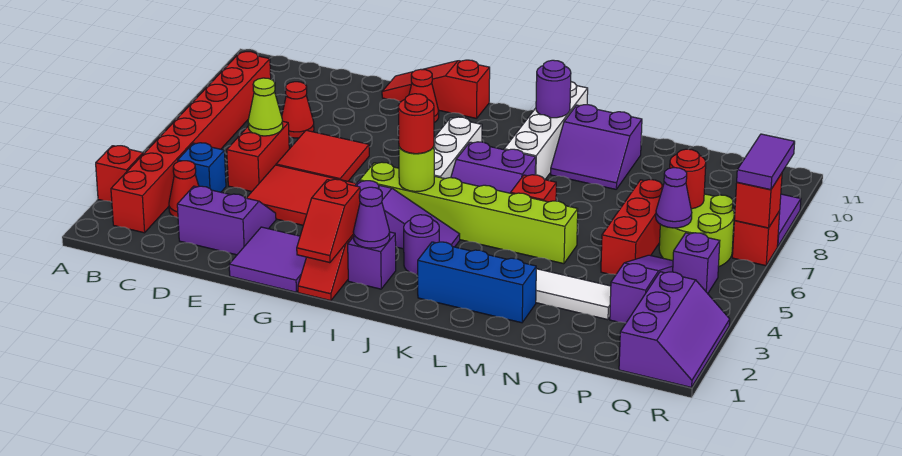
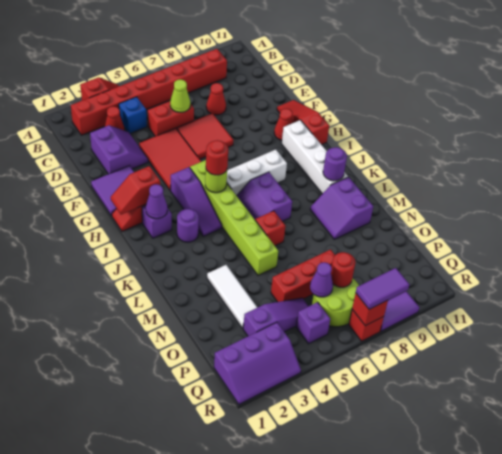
blue brick K2:M2 level 1 -> none
white brick K8:K11 level 1 -> white brick H10:K10 level 1

